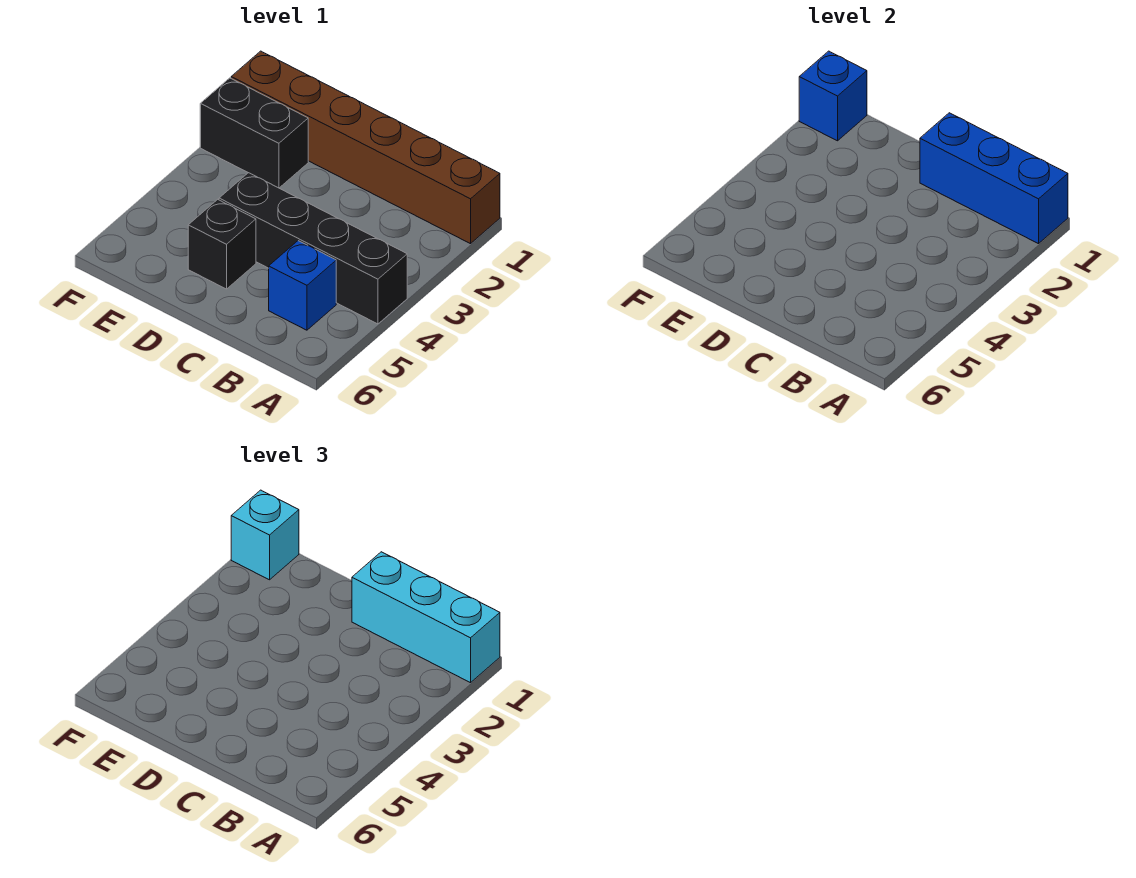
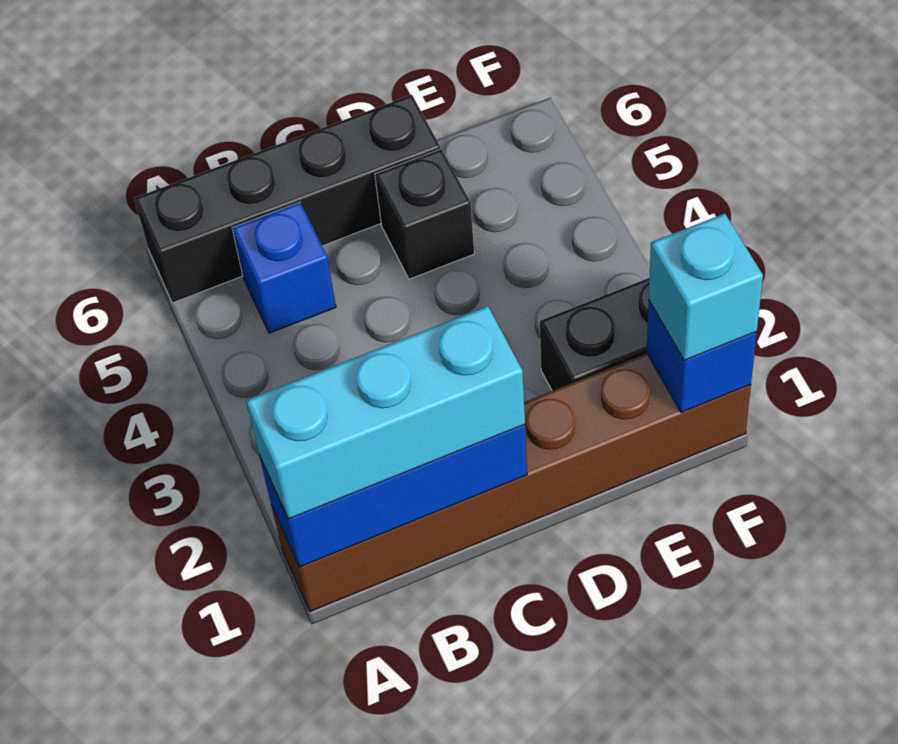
black brick A4:D4 level 1 -> black brick A6:D6 level 1

